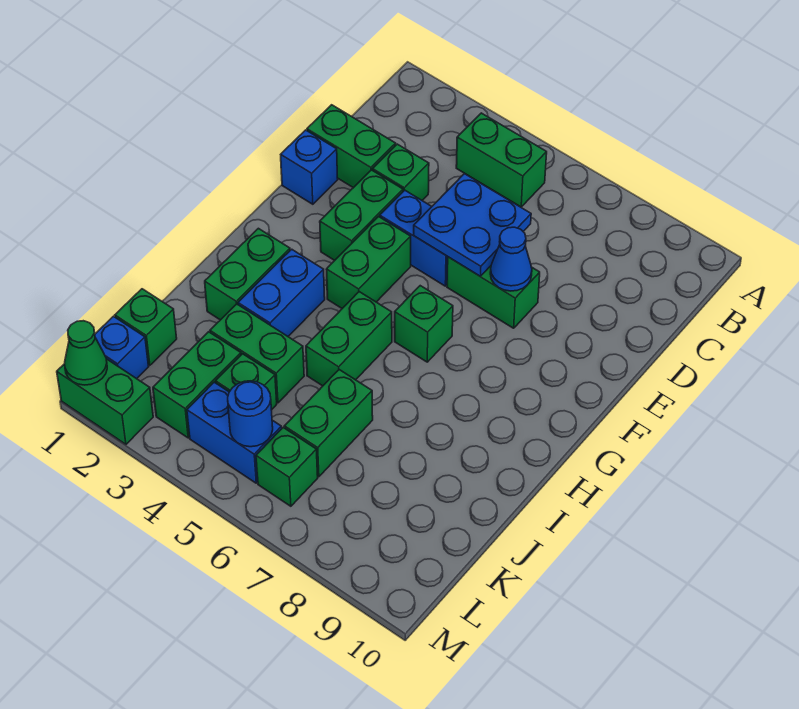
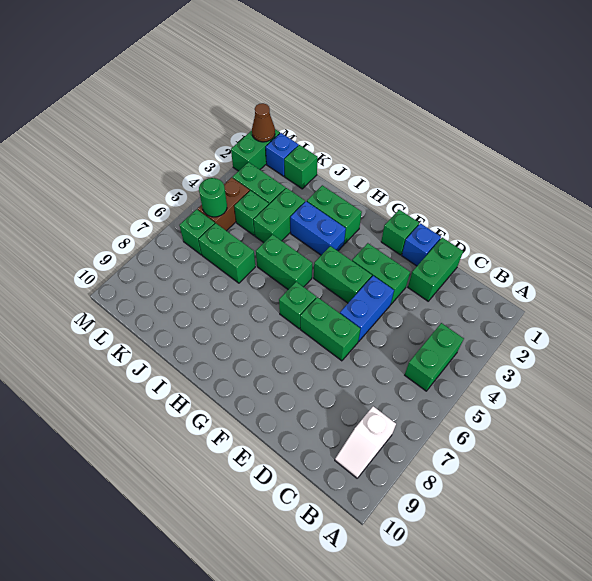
none -> white slope B8:B9 level 1 top 8
green brick D3 level 1 -> green brick F1 level 1
blue plate D5:E6 level 2 -> none
green brick E6:E7 level 1 -> green brick E6:F6 level 1
blue cone E7 level 2 -> none
blue brick L4:L5 level 1 -> brown brick L4:L5 level 1
blue round brick L5 level 2 -> green round brick L5 level 2
green cone M1 level 2 -> brown cone M1 level 2

